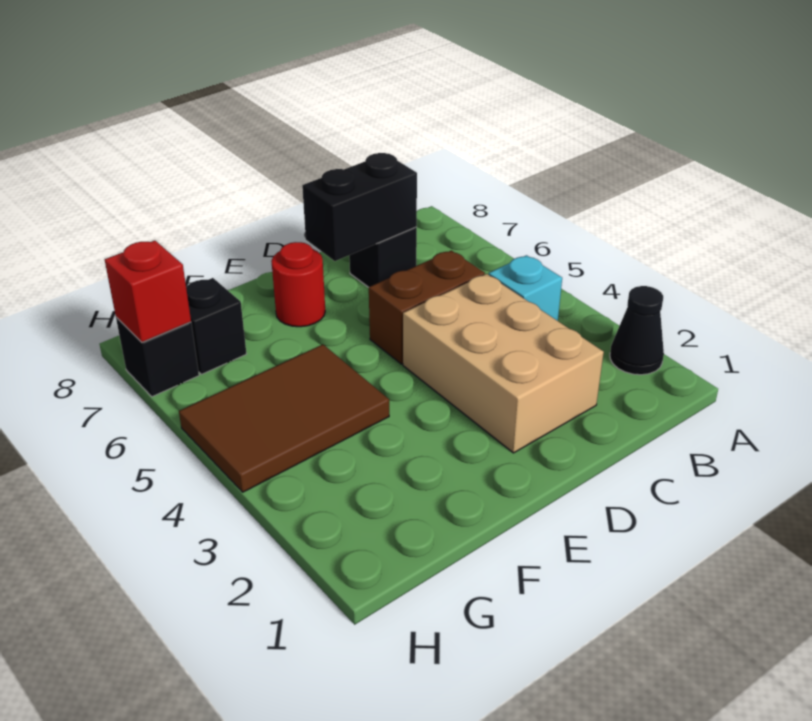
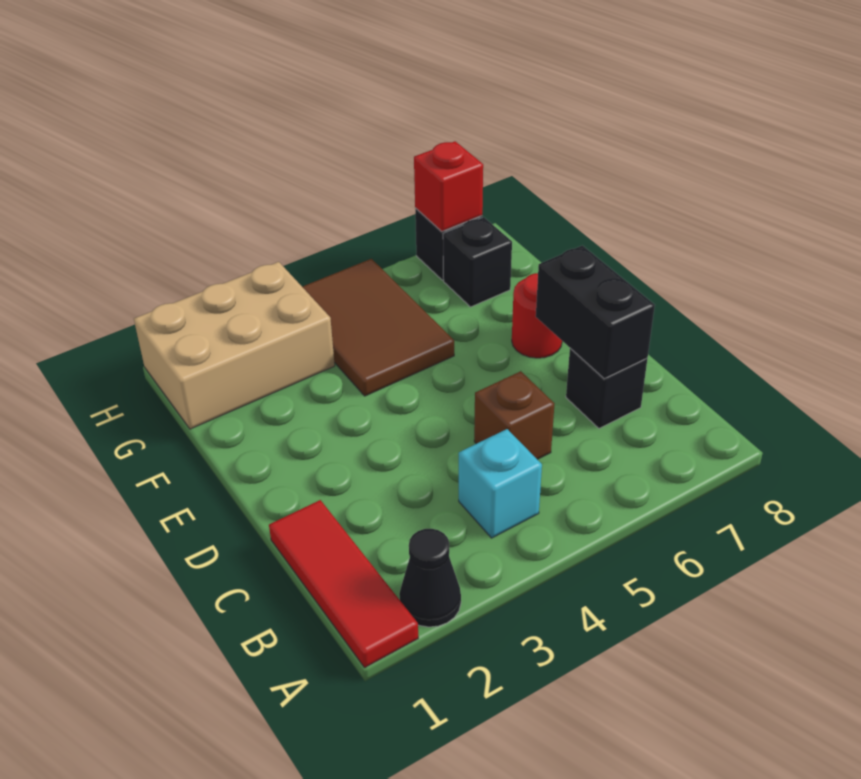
none -> red tile A1:C1 level 1
tan brick C2:D4 level 1 -> tan brick G1:H3 level 1
brown brick C5:D5 level 1 -> brown brick C5 level 1

